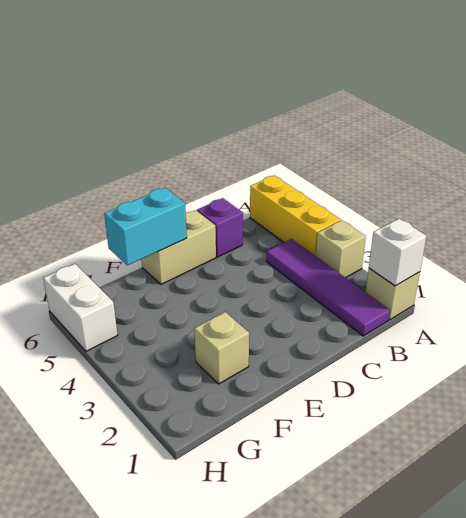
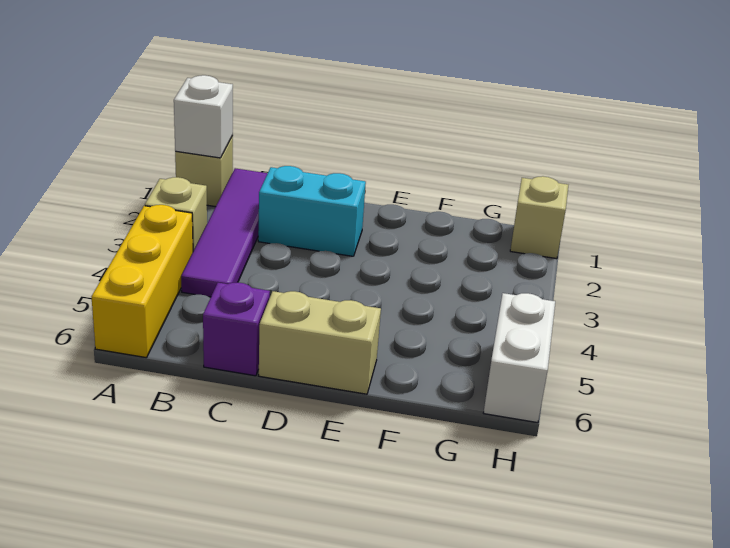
cyan brick E6:F6 level 2 -> cyan brick C2:D2 level 1
tan brick F2 level 1 -> tan brick H1 level 1

